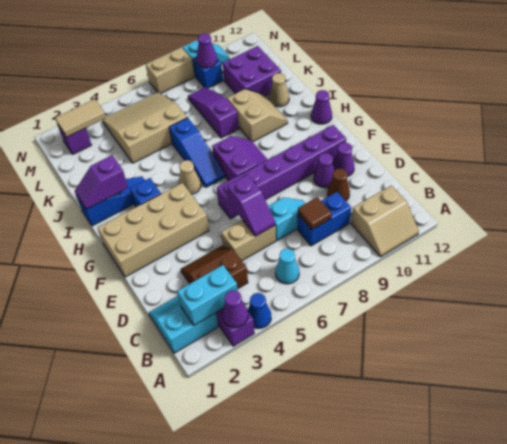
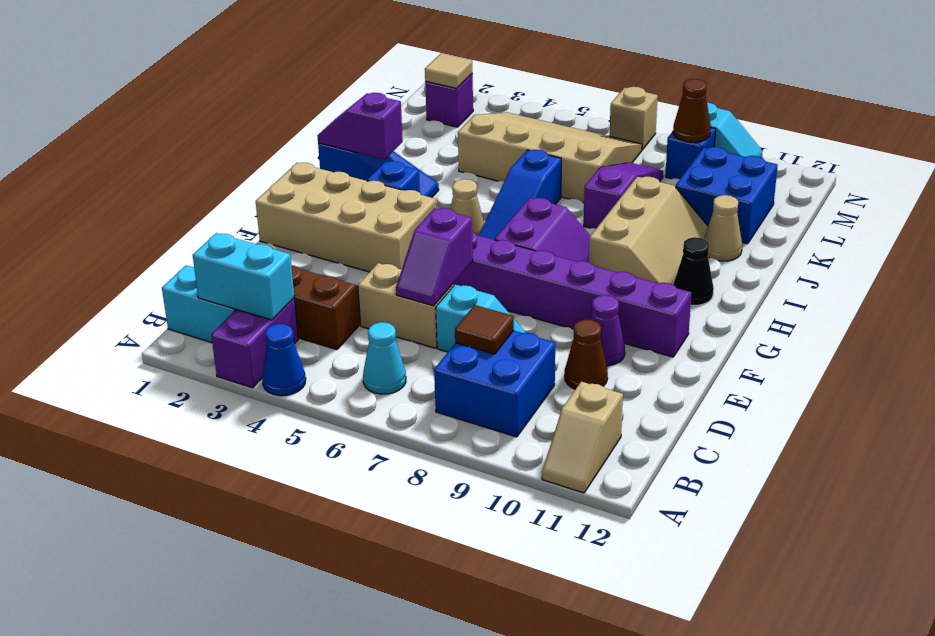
purple cone A3 level 2 -> none
tan slope A10:B11 level 1 top B -> tan slope A11:B11 level 1 top B
blue brick C8:C9 level 1 -> blue brick B8:C9 level 1
purple cone E11 level 1 -> none
none -> black cone H11 level 1
purple cone H12 level 1 -> none
tan slope I9:J10 level 1 top 9 -> tan slope H9:J10 level 1 top 9
tan slope K4:M6 level 1 top K -> tan slope K4:M7 level 1 top K
purple brick K10:L11 level 1 -> blue brick K10:L11 level 1
tan tile M2:M3 level 2 -> tan tile M2 level 2
purple cone M9 level 2 -> brown cone M9 level 2
tan brick N7:N8 level 1 -> tan brick N7 level 1

